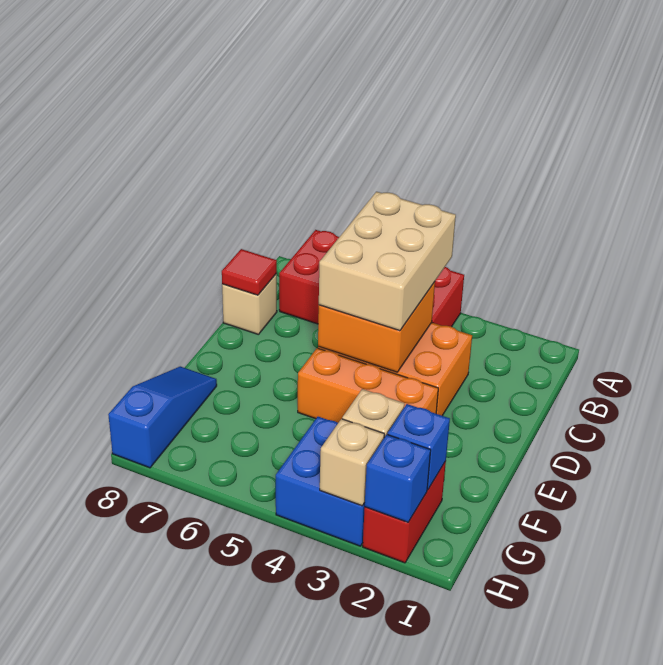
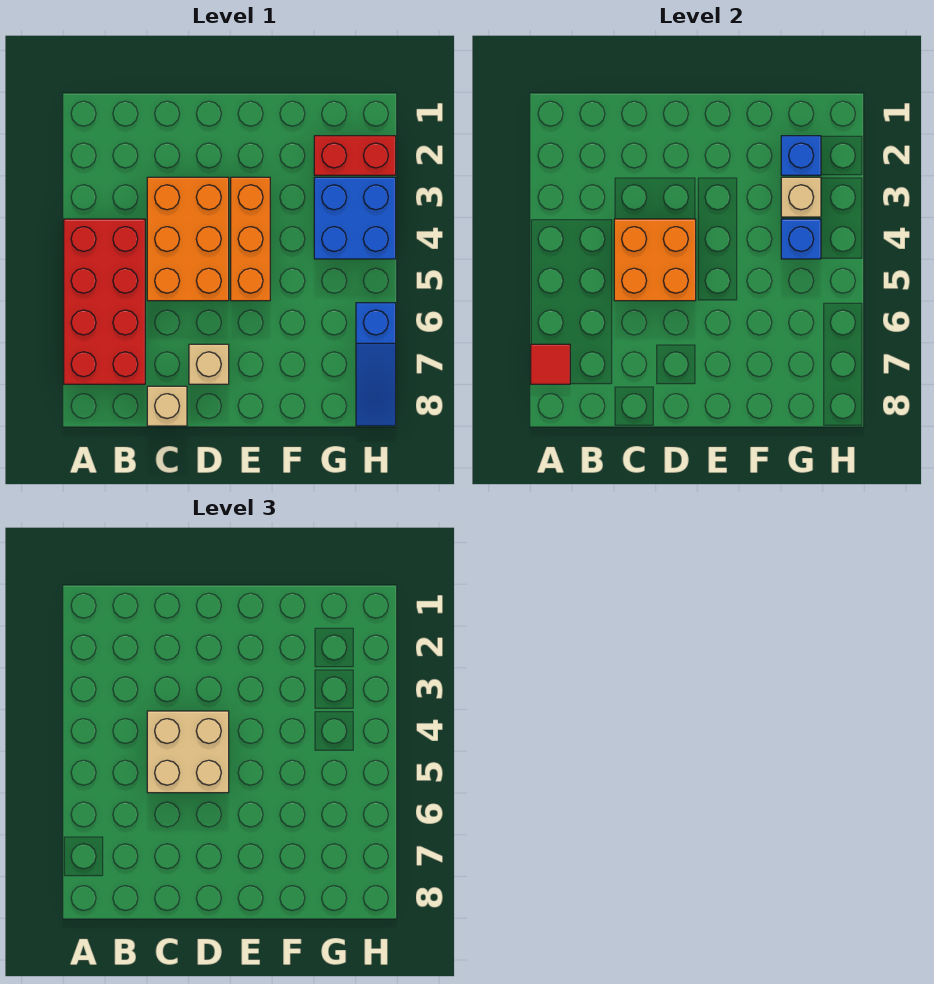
tan brick B4:D5 level 3 -> tan brick C4:D5 level 3
red tile C8 level 2 -> red tile A7 level 2
blue slope F8:H8 level 1 top H -> blue slope H6:H8 level 1 top 6
blue brick H2 level 2 -> blue brick G4 level 2
tan brick H3 level 2 -> tan brick D7 level 1

